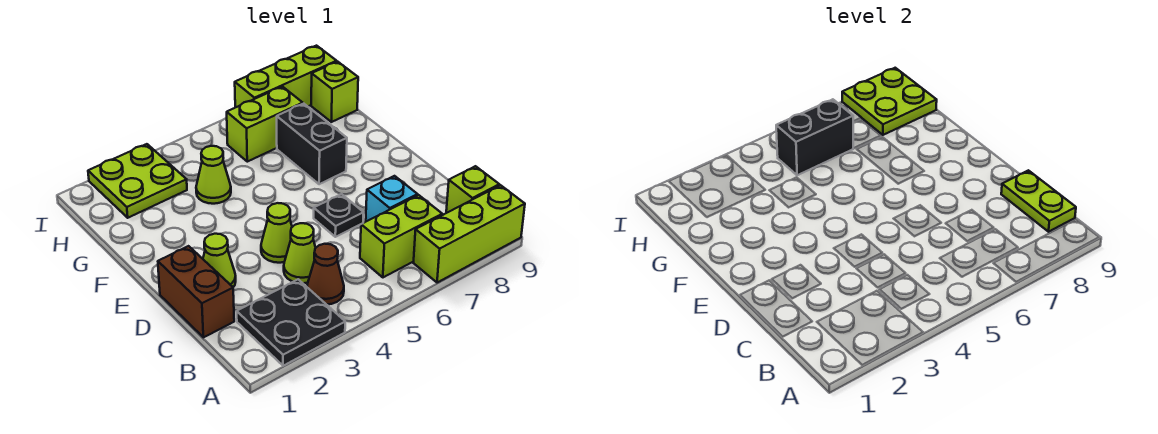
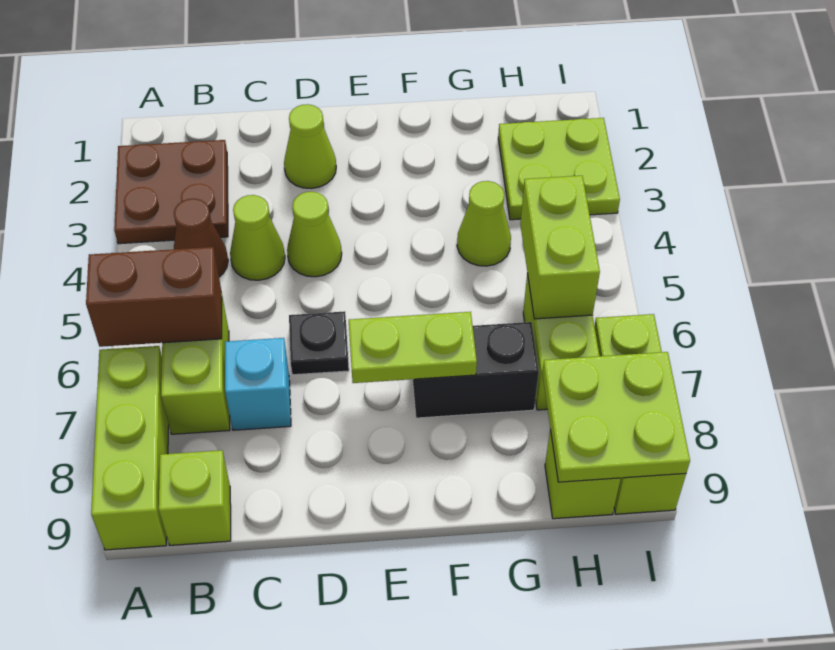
black plate A2:B3 level 1 -> brown plate A2:B3 level 1
lime plate B9:C9 level 2 -> lime plate E7:F7 level 2
brown brick C1:D1 level 1 -> brown brick A6:B6 level 2
black brick H5:H6 level 2 -> lime brick H5:H6 level 2

